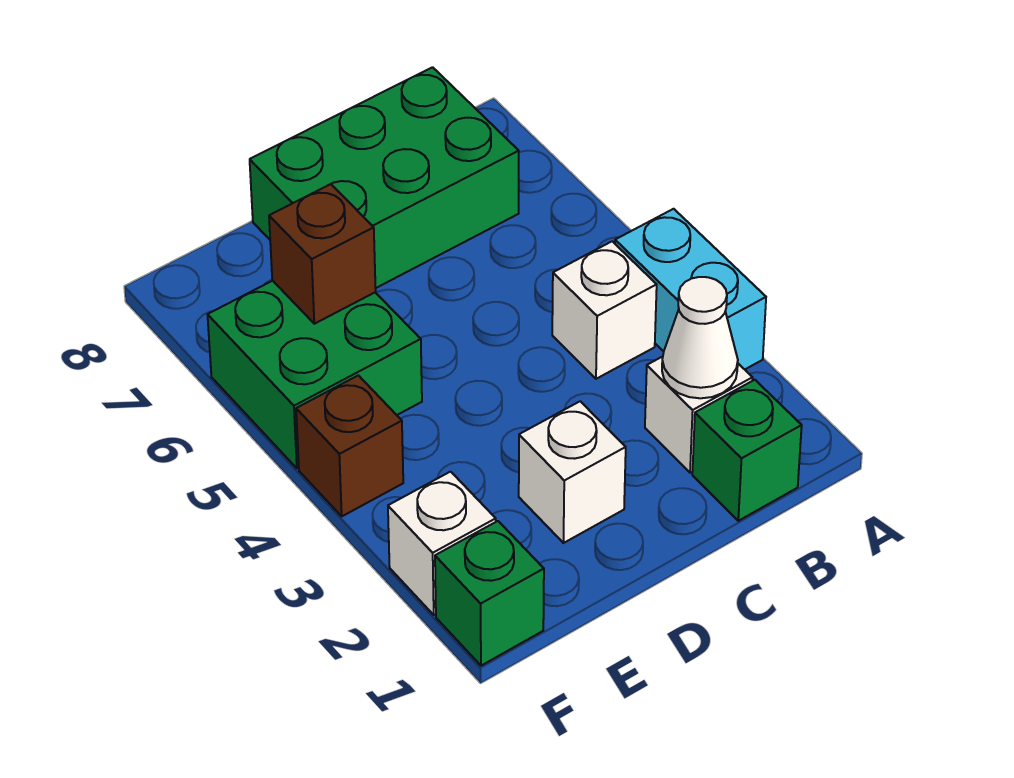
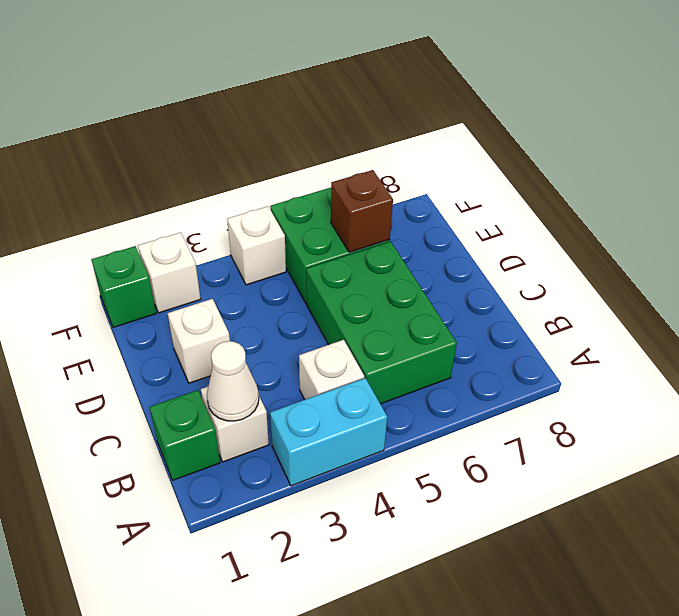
green brick B7:D8 level 1 -> green brick B5:D6 level 1
brown brick F4 level 1 -> white brick F4 level 1

